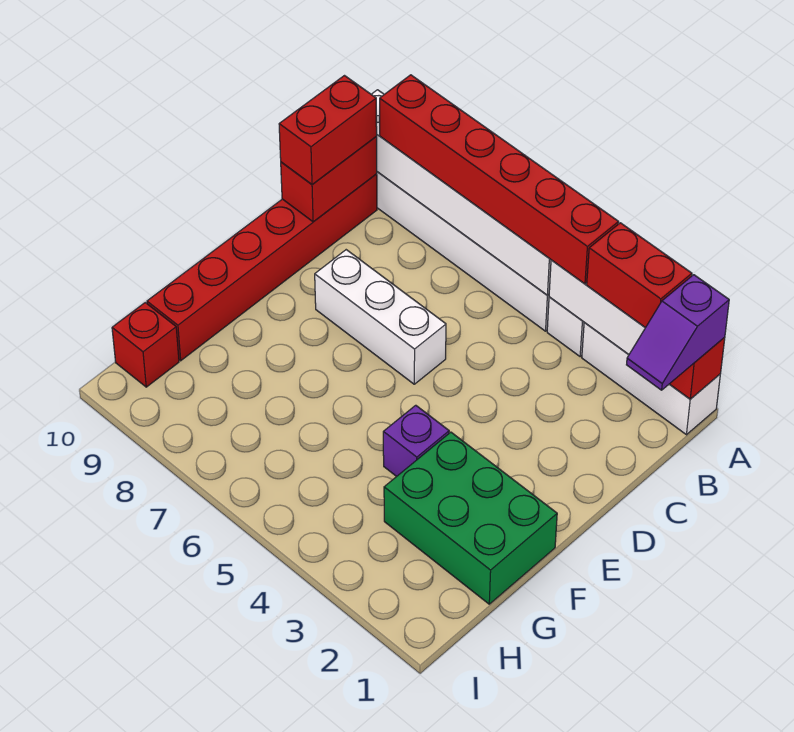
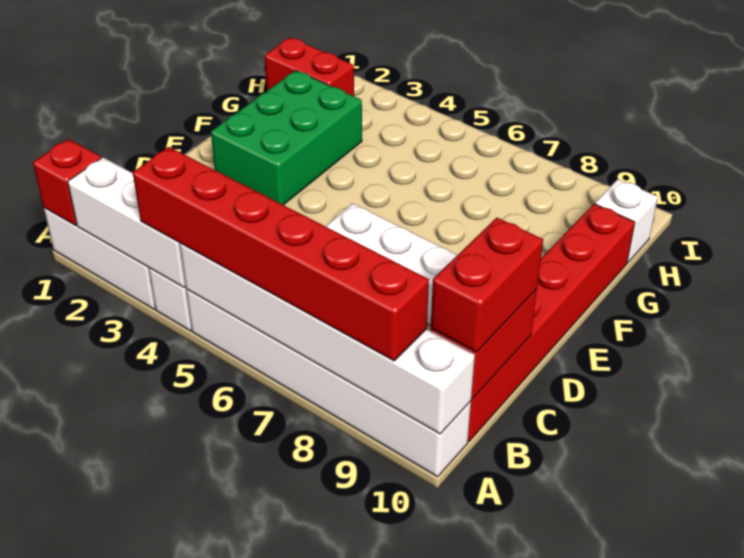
purple slope A1:B1 level 3 top A -> none
red brick A2:A3 level 3 -> red brick H1:H2 level 1
green brick F1:G3 level 1 -> green brick E2:G3 level 1
purple brick F4 level 1 -> none
red brick H10 level 1 -> white brick H10 level 1

